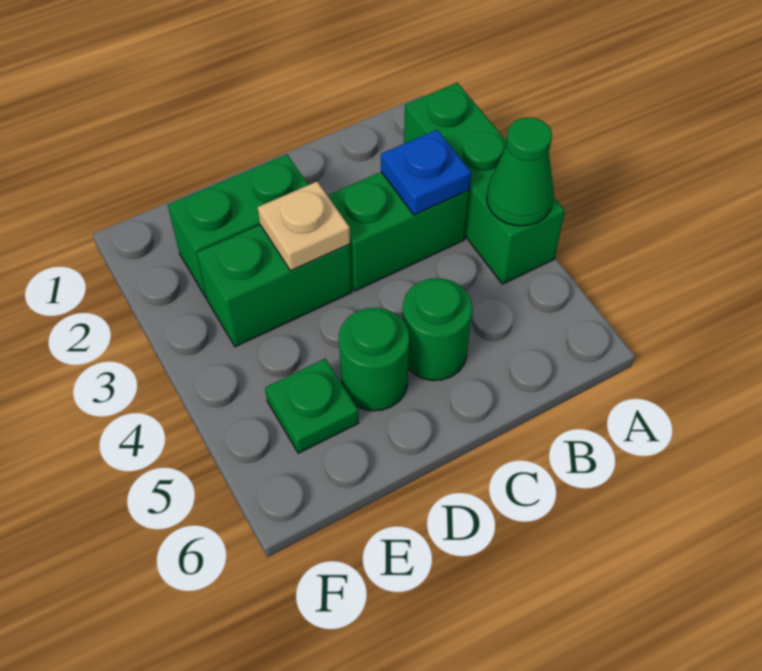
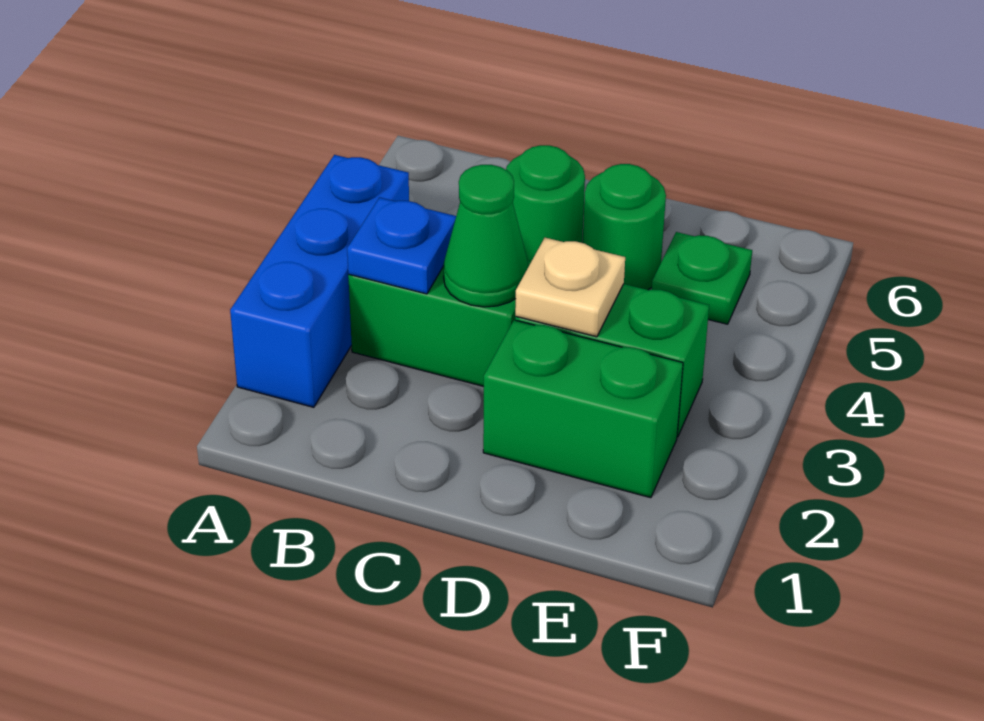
green brick A2:A4 level 1 -> blue brick A2:A4 level 1
green cone A4 level 2 -> green cone C3 level 2

